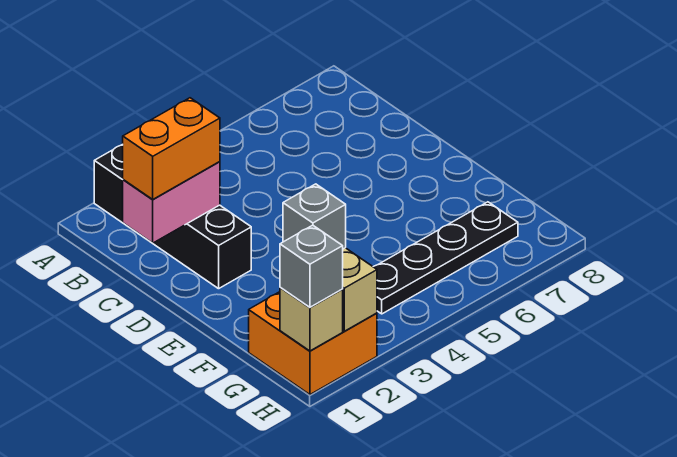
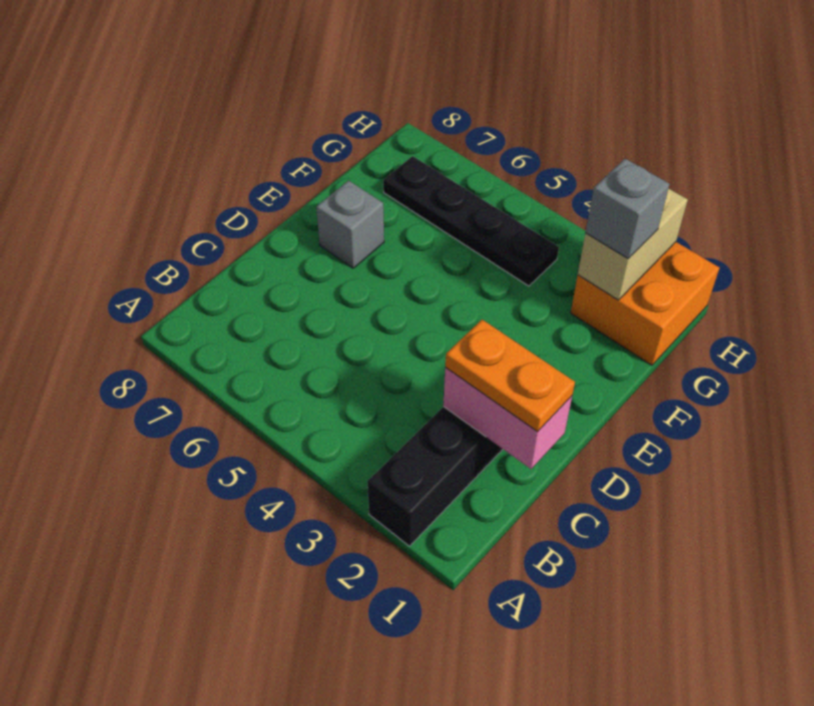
orange brick C1:C2 level 3 -> orange plate C1:C2 level 3
tan brick H1 level 2 -> none
grey brick H1 level 3 -> grey brick E7 level 1

